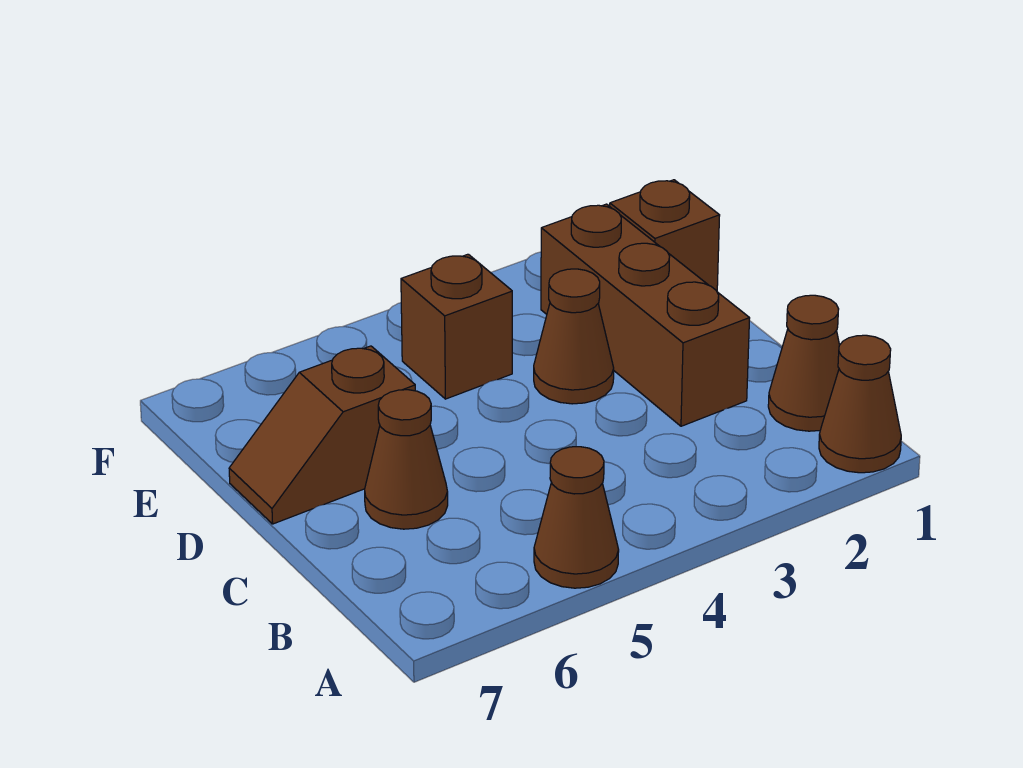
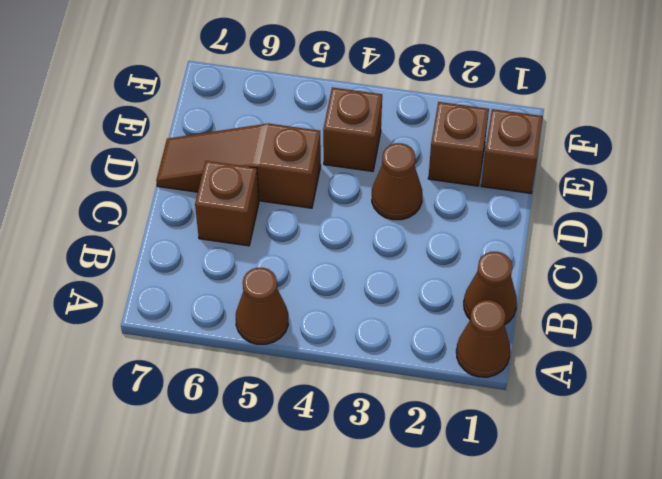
brown brick C2:E2 level 1 -> brown brick E2 level 1
brown cone C6 level 1 -> brown brick C6 level 1
brown slope D6:D7 level 1 top 6 -> brown slope D5:D7 level 1 top 5

